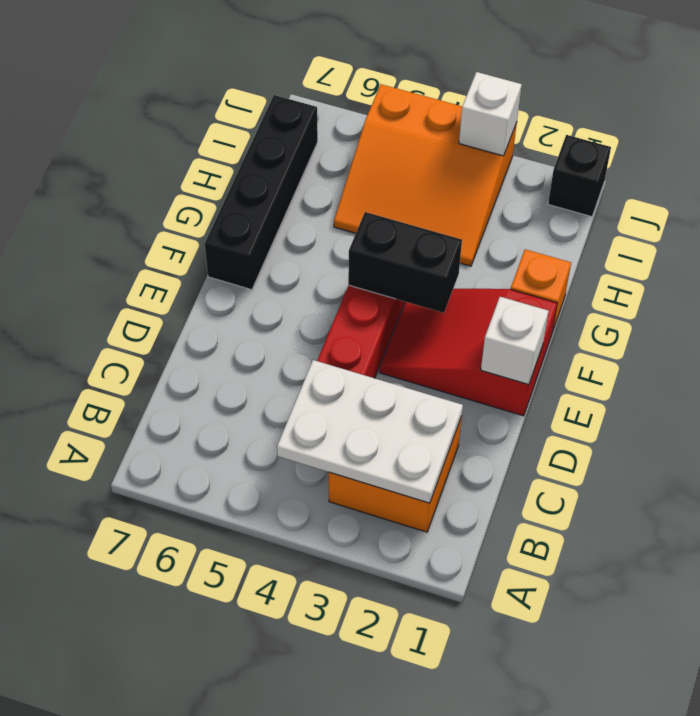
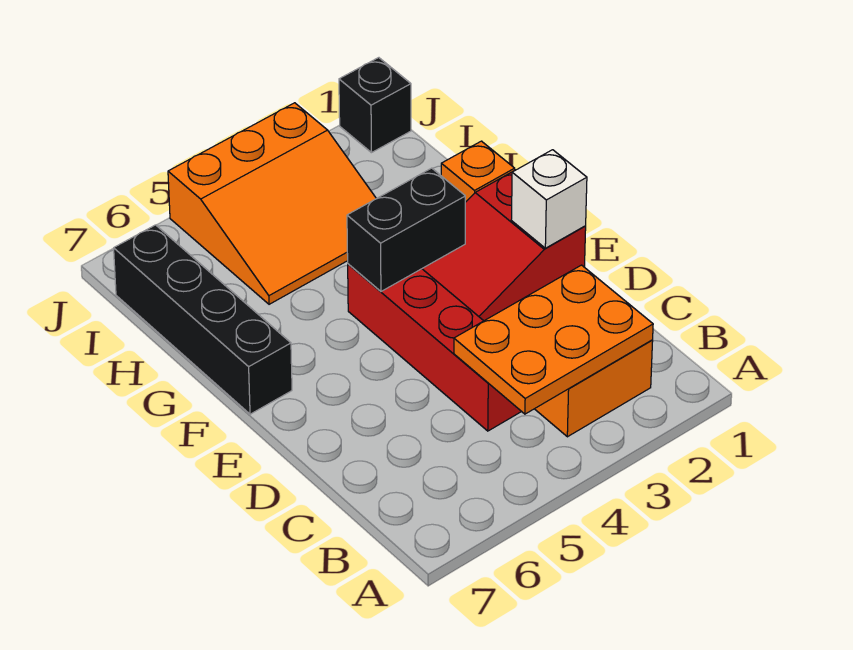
white plate B2:C4 level 2 -> orange plate B2:C4 level 2
white brick J3 level 2 -> none

